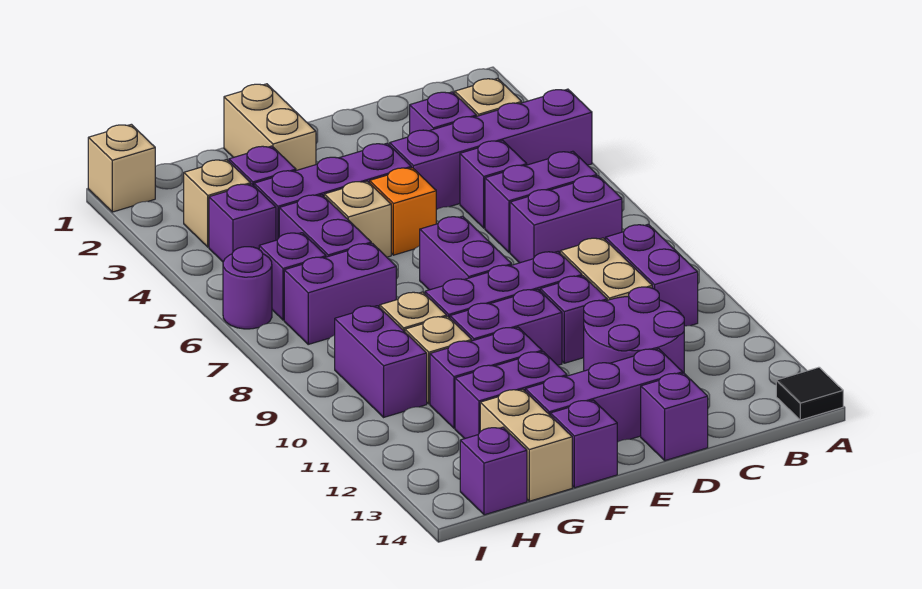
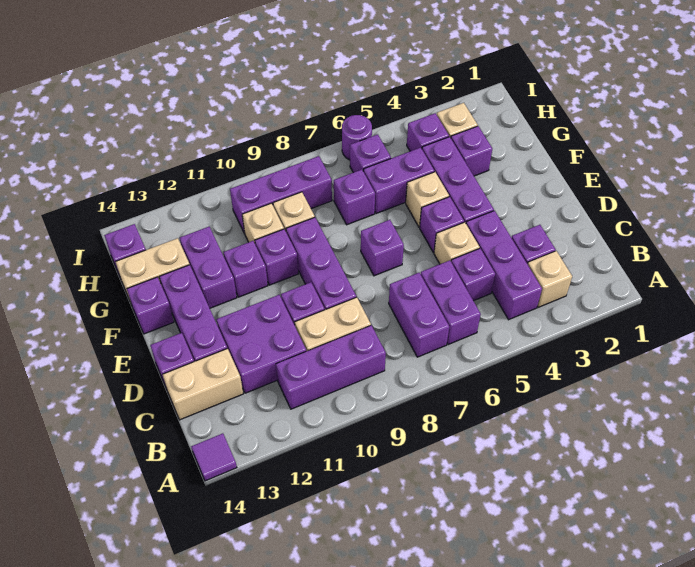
purple brick A4:D4 level 1 -> purple brick B4:D4 level 1
black tile A14 level 1 -> purple tile A14 level 1
purple brick B9:B10 level 1 -> purple brick B9:B11 level 1
purple round brick C11:D12 level 1 -> purple brick C11:D12 level 1
orange brick E5 level 1 -> purple brick E5 level 1
purple brick E7:E8 level 1 -> purple brick E7 level 1
purple brick E10:F10 level 1 -> purple brick F10 level 1
tan brick F1:F2 level 1 -> tan brick C13:C14 level 1
purple brick F11:G11 level 1 -> purple brick F11 level 1
purple brick G7:H7 level 1 -> purple brick G7 level 1
purple brick H9:H10 level 1 -> purple brick H8:H10 level 1
tan brick I1 level 1 -> tan brick D5 level 1

